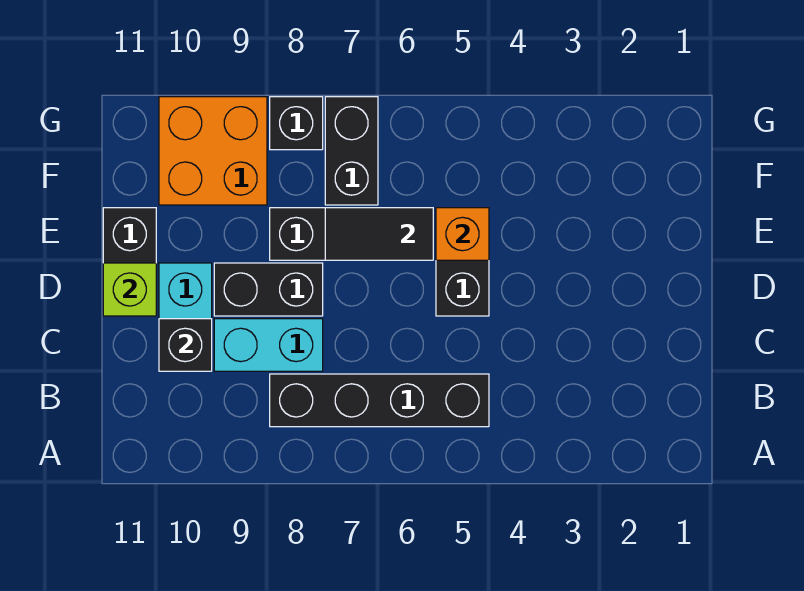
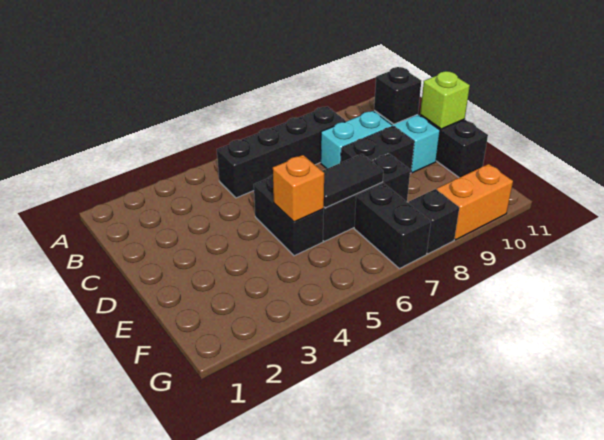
orange brick F9:G10 level 1 -> orange brick G9:G10 level 1

